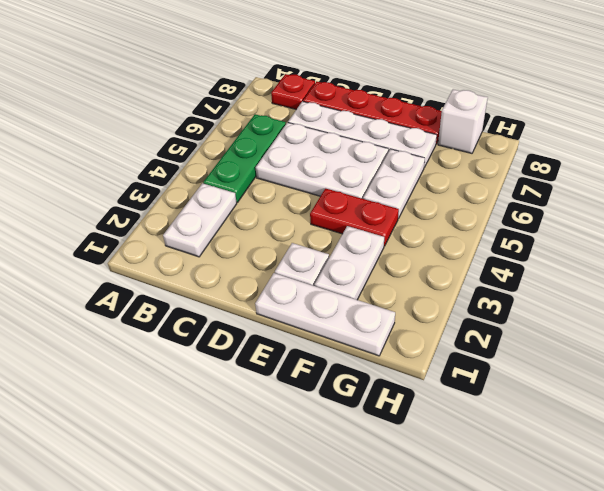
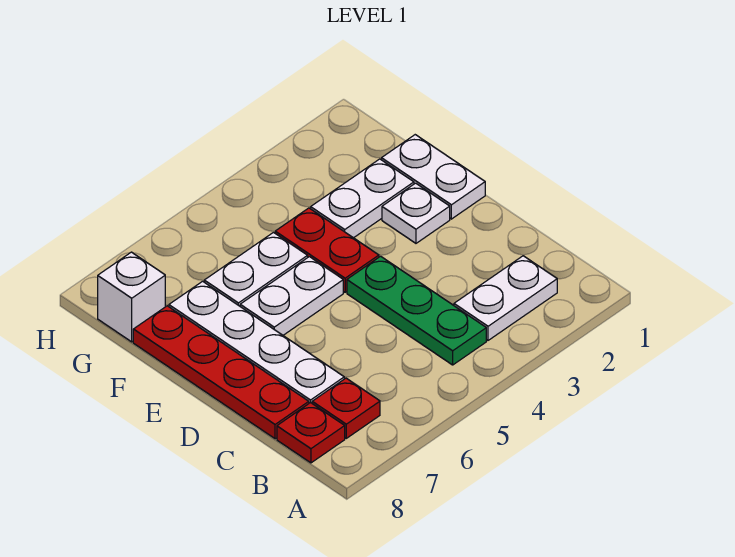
green plate B4:B6 level 1 -> green plate B4:D4 level 1
none -> red plate B7 level 1
white plate C5:E6 level 1 -> white plate E5:E6 level 1
white plate E1:G1 level 1 -> white plate E1:F1 level 1

